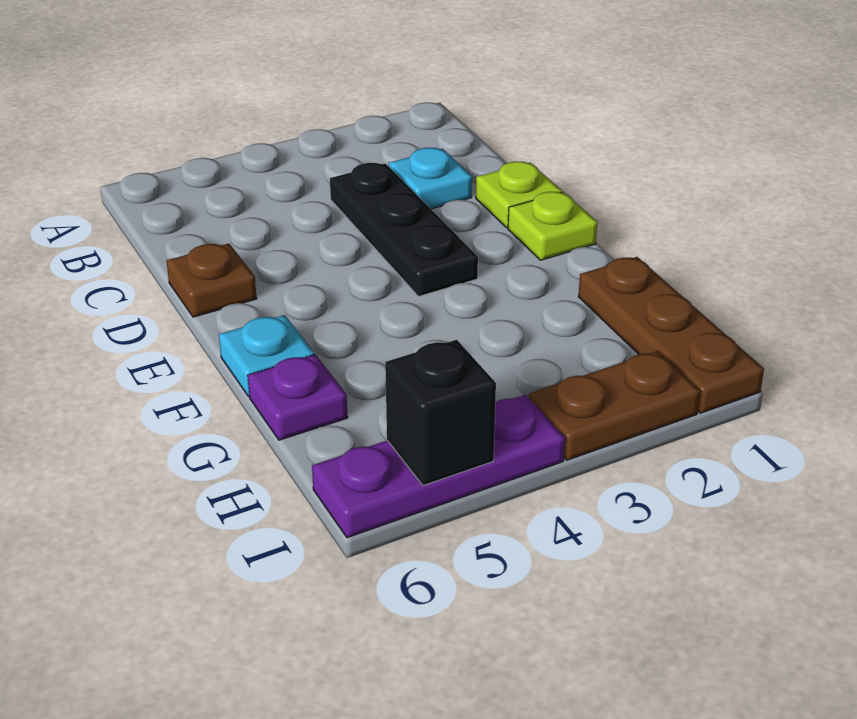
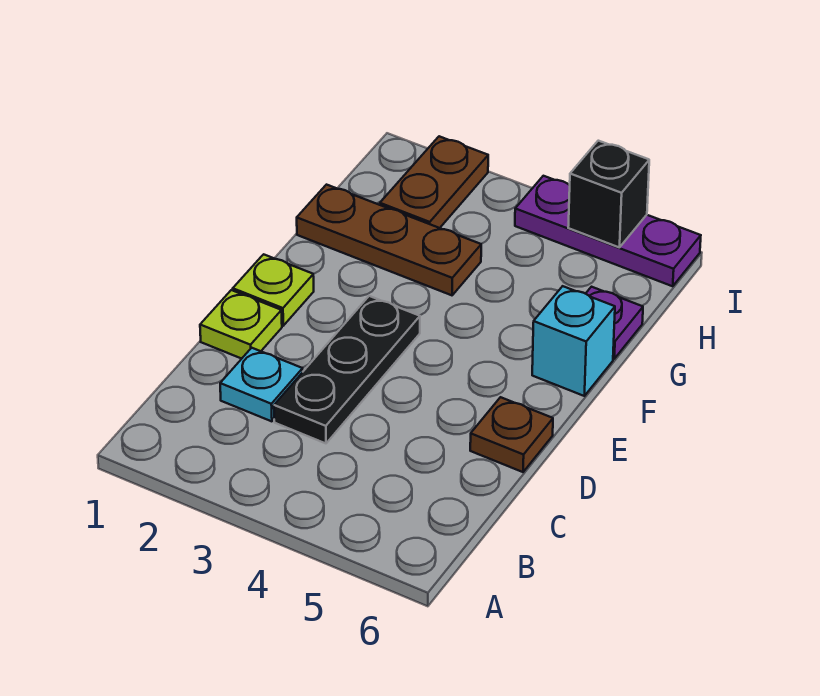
cyan plate F6 level 1 -> cyan brick F6 level 1
brown plate G1:I1 level 1 -> brown plate G1:G3 level 1
brown plate I2:I3 level 1 -> brown plate H2:I2 level 1

